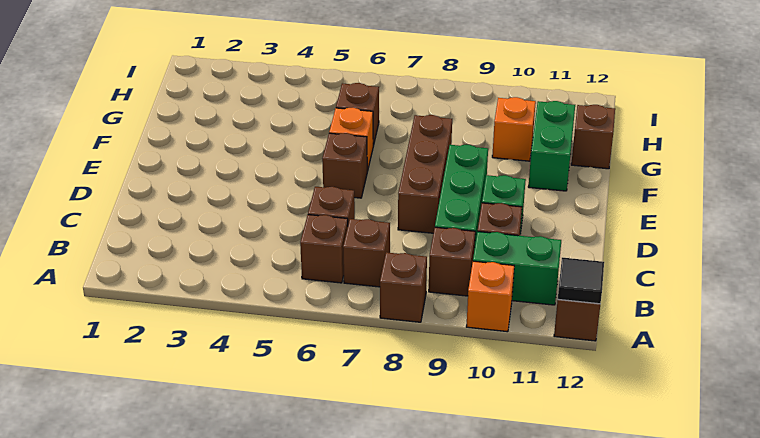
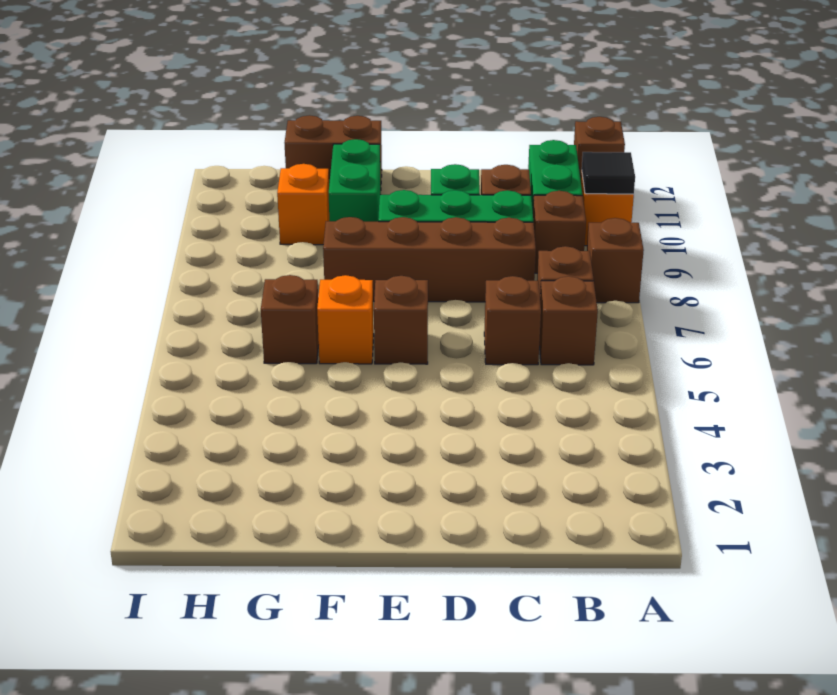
black tile A12 level 2 -> black tile A10 level 2
brown brick D8:F8 level 1 -> brown brick C8:F8 level 1
green brick F11:G11 level 1 -> green brick F10:F11 level 1
brown brick G12 level 1 -> brown brick F12:G12 level 1

